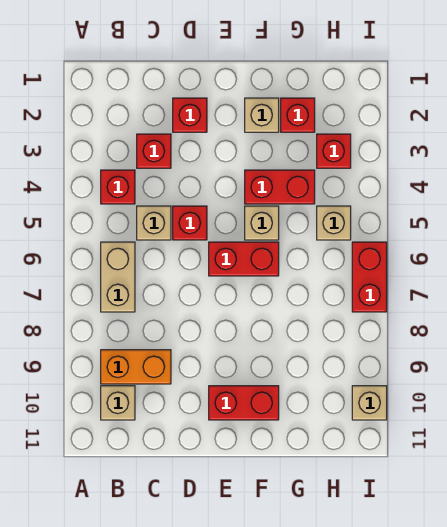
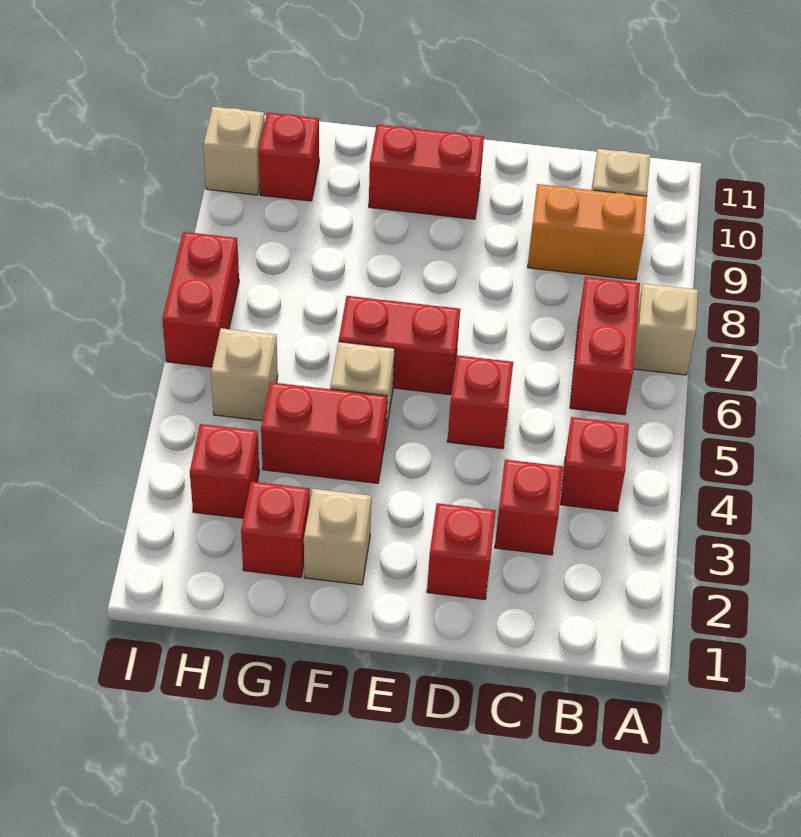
tan brick B6:B7 level 1 -> red brick B6:B7 level 1
tan brick C5 level 1 -> tan brick A7 level 1
none -> red brick H10 level 1

